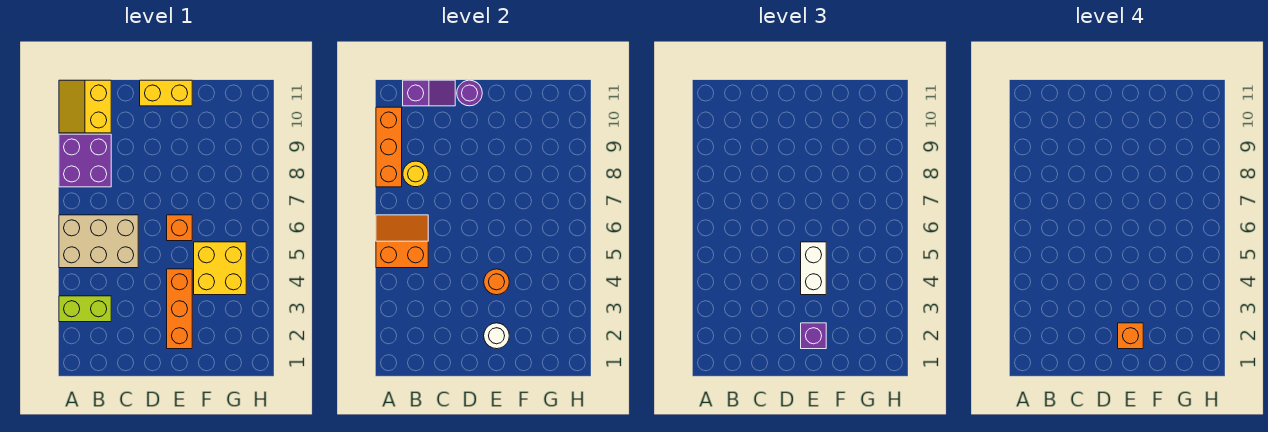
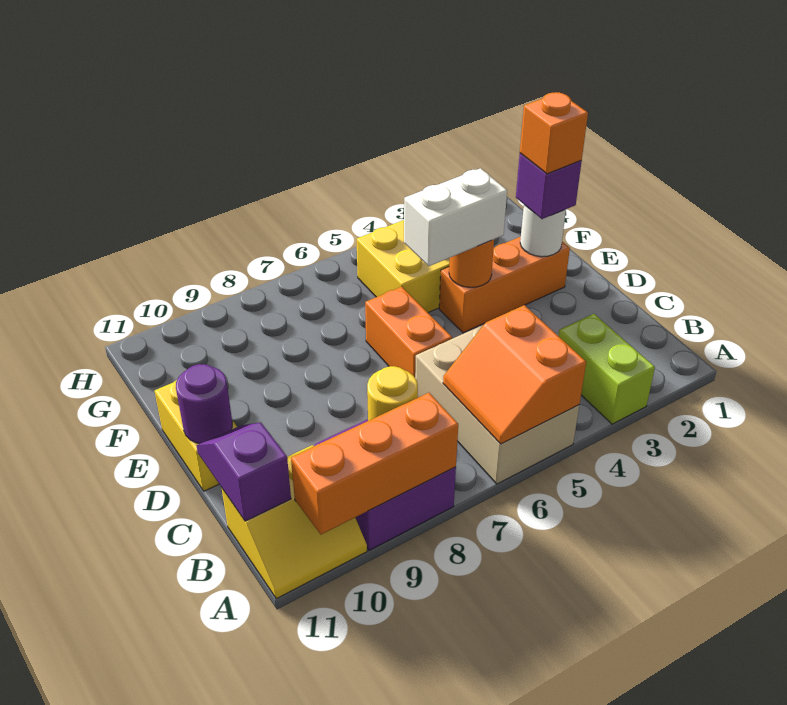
orange brick E6 level 1 -> orange brick D6:E6 level 1

